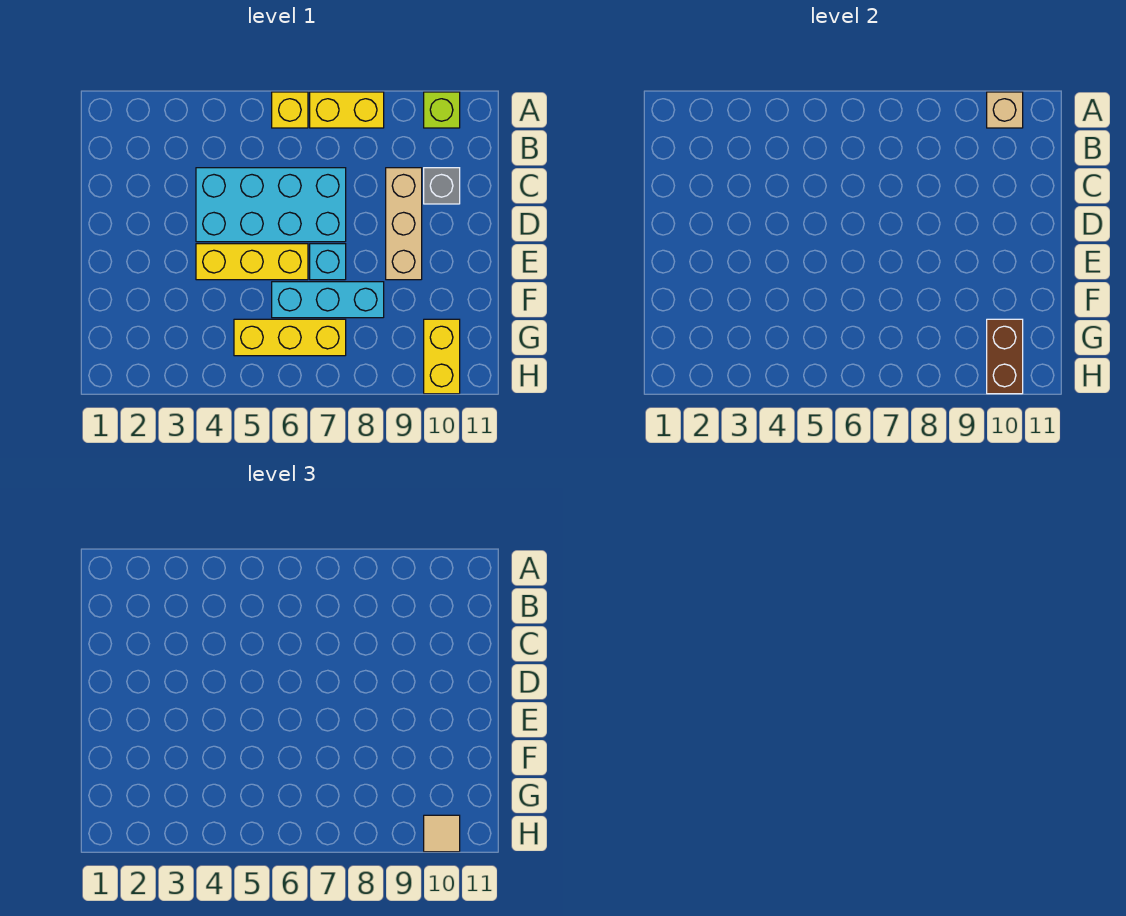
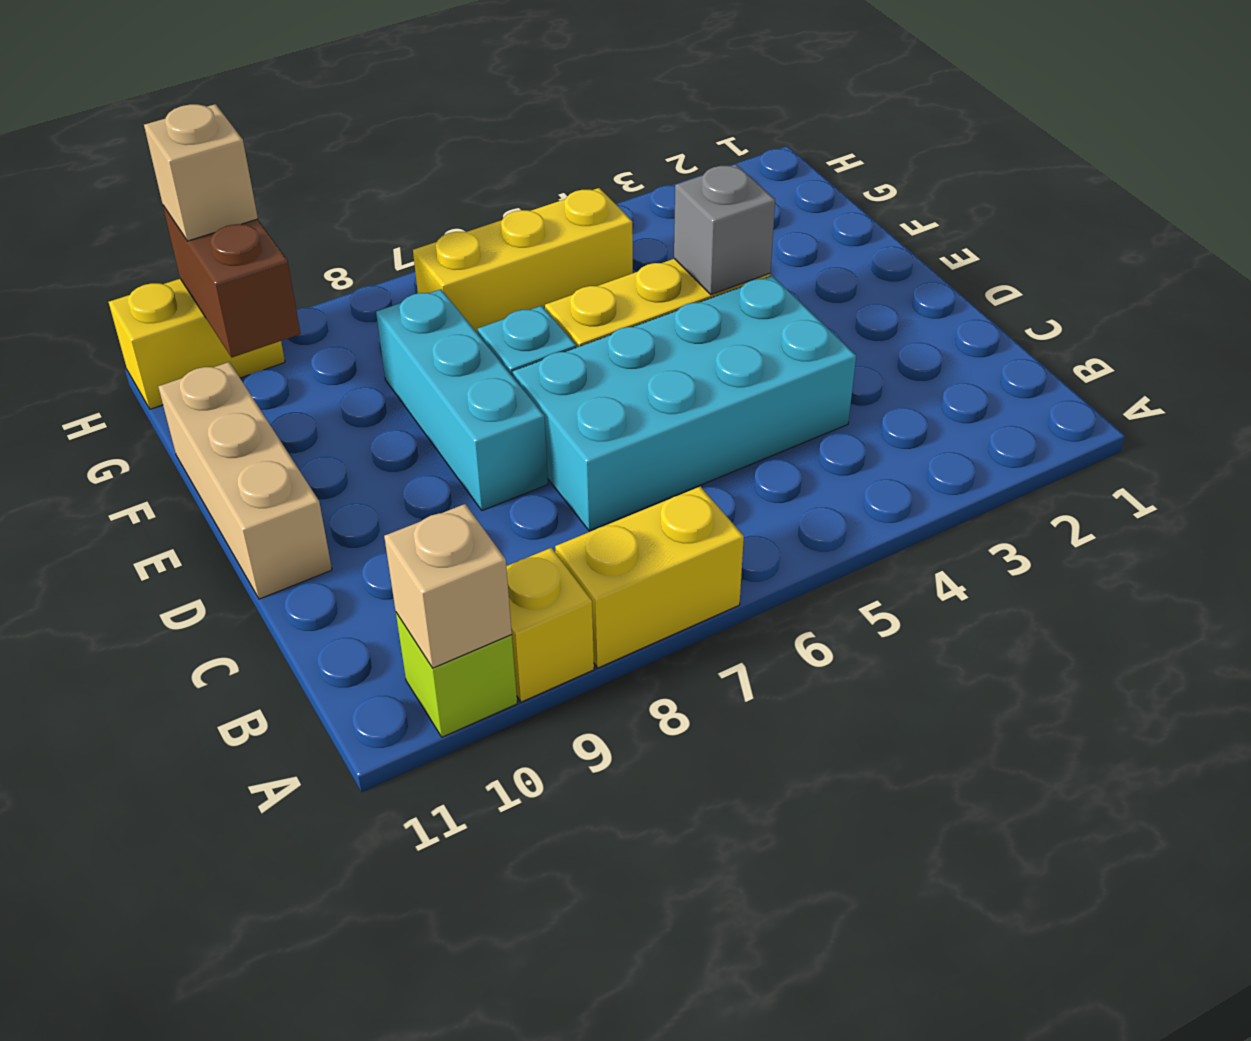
yellow brick A6 level 1 -> yellow brick A9 level 1
tan brick C9:E9 level 1 -> tan brick D11:F11 level 1
grey brick C10 level 1 -> grey brick E4 level 2
cyan brick F6:F8 level 1 -> cyan brick D8:F8 level 1
yellow brick G10:H10 level 1 -> yellow brick H10:H11 level 1
tan tile H10 level 3 -> tan brick H10 level 3

